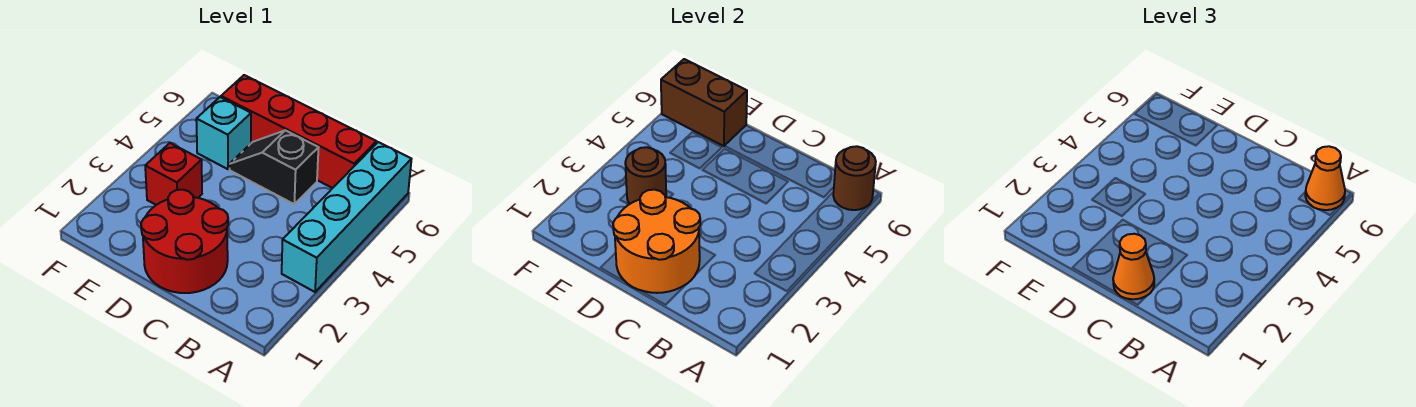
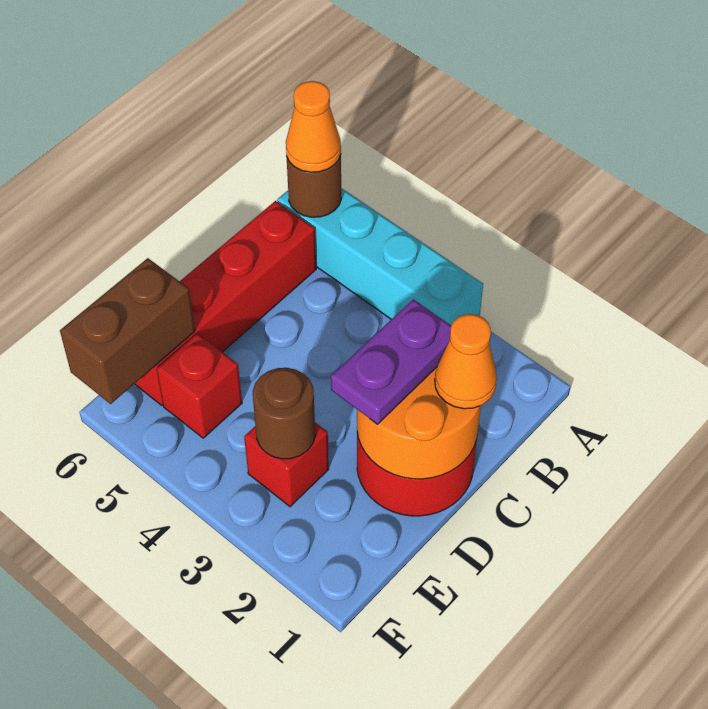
none -> purple plate C2:D2 level 3
black slope C5:D5 level 1 top C -> none
cyan brick E5 level 1 -> red brick E5 level 1

